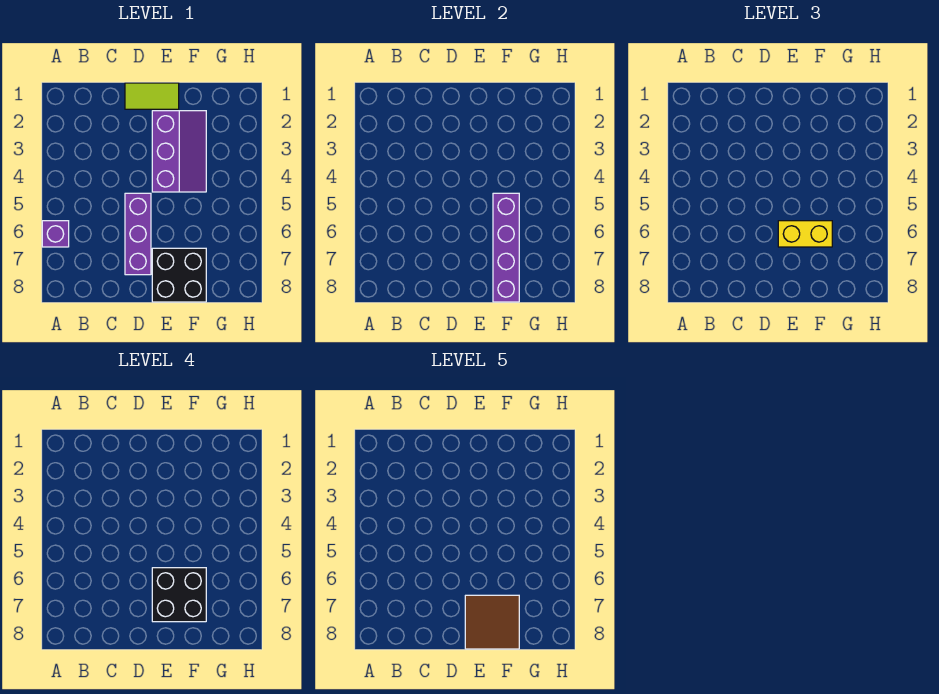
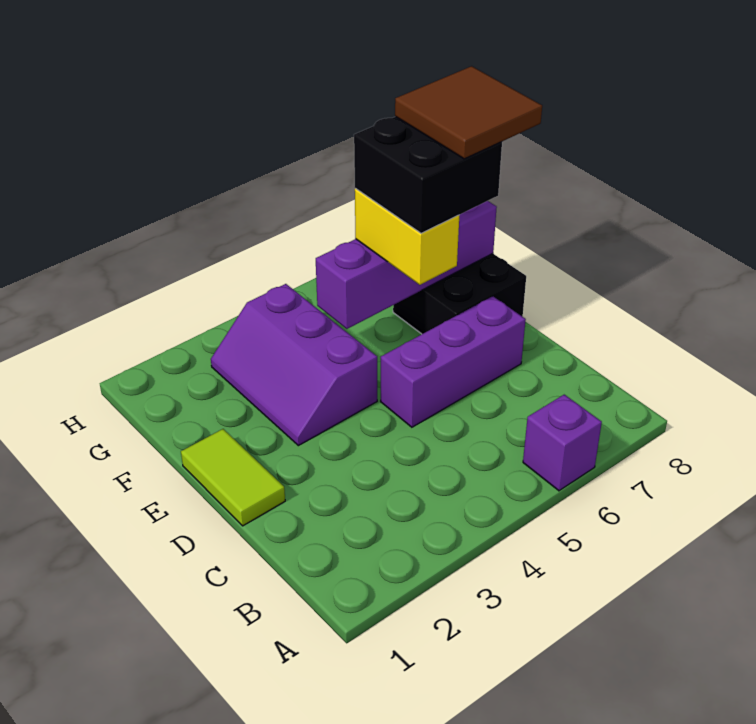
purple slope E2:F4 level 1 top E -> purple slope E3:G4 level 1 top 4

